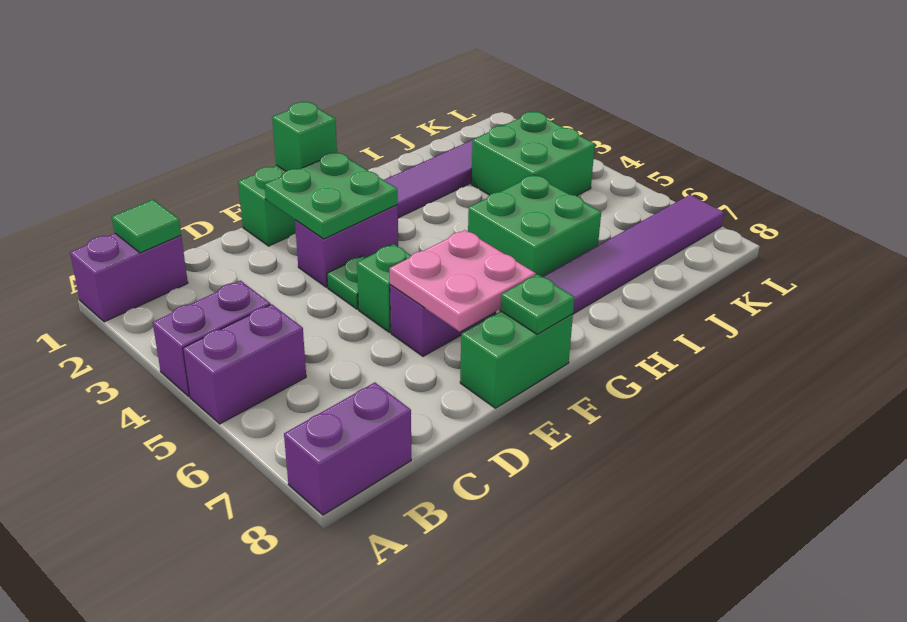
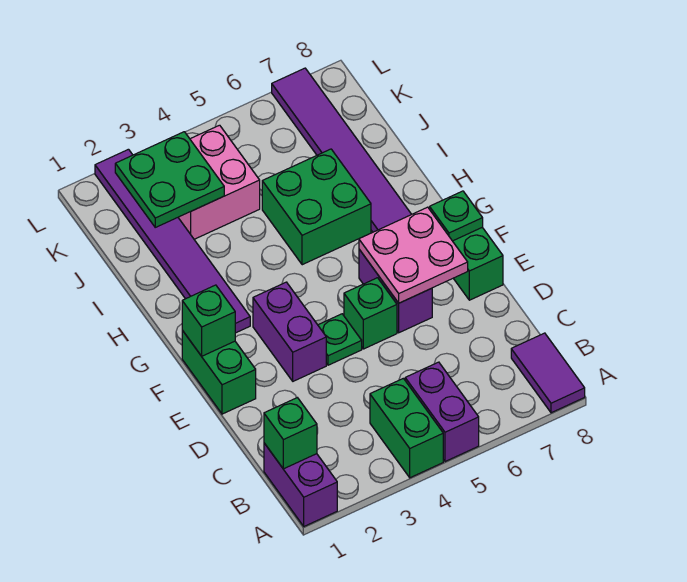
purple brick A4:B4 level 1 -> green brick A4:B4 level 1
purple brick A8:B8 level 1 -> purple tile A8:B8 level 1
green tile B1 level 2 -> green brick B1 level 2
green plate E2:F3 level 2 -> green plate J2:K3 level 2
green brick J3:K4 level 1 -> pink brick J3:K4 level 1

